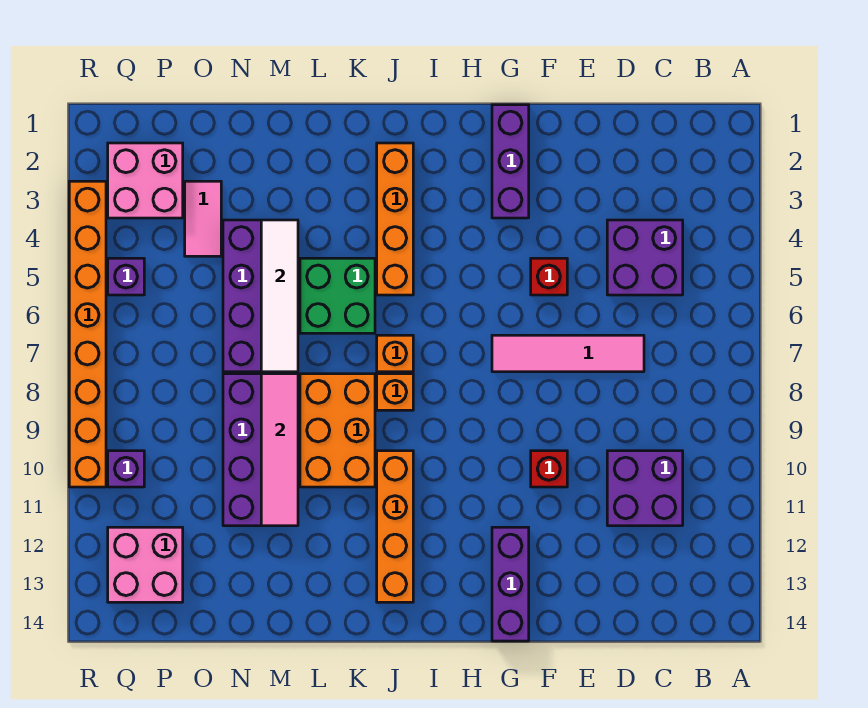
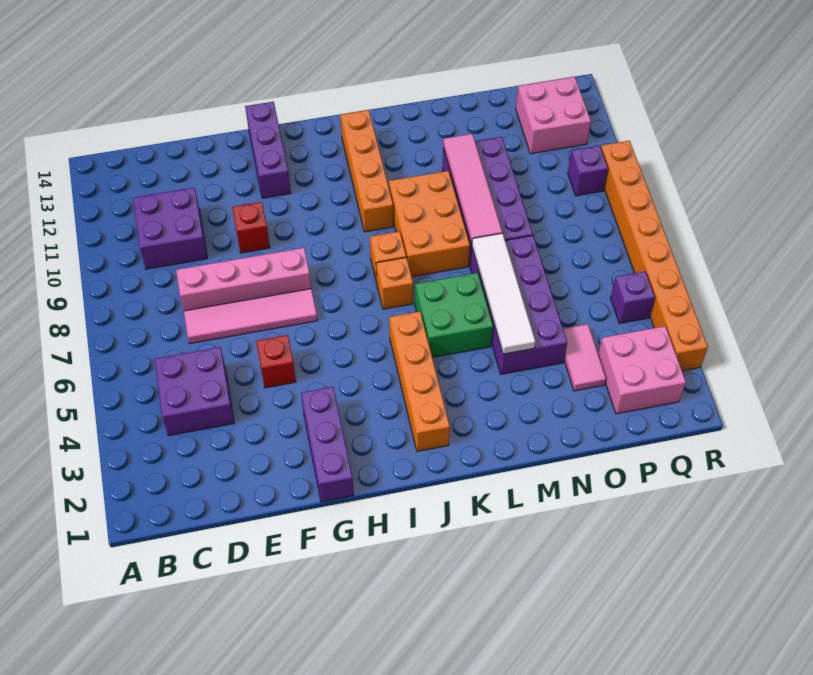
none -> pink brick D8:G8 level 1

